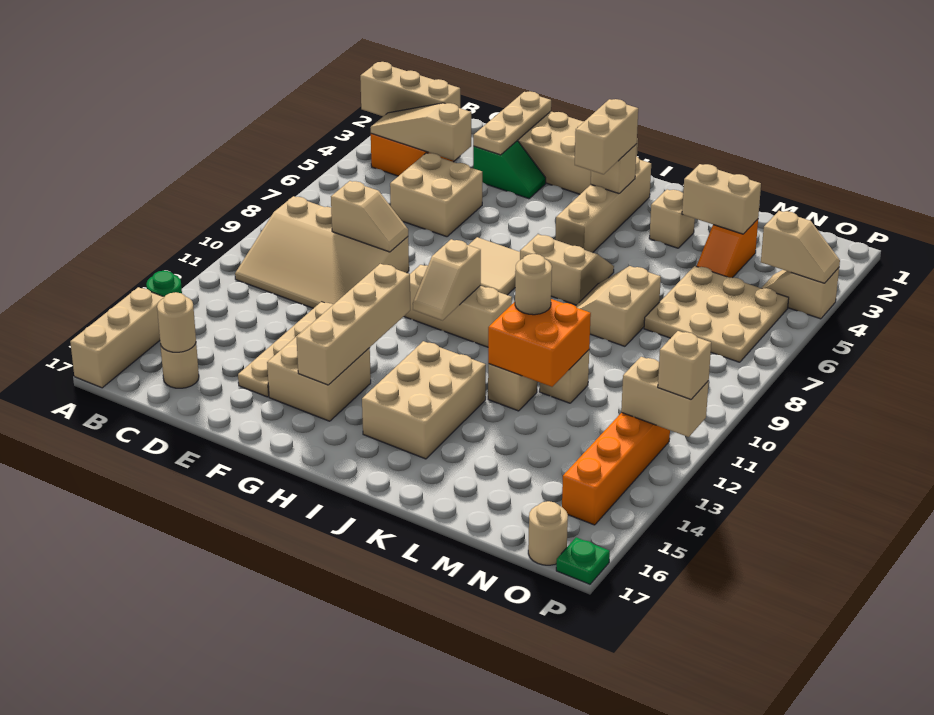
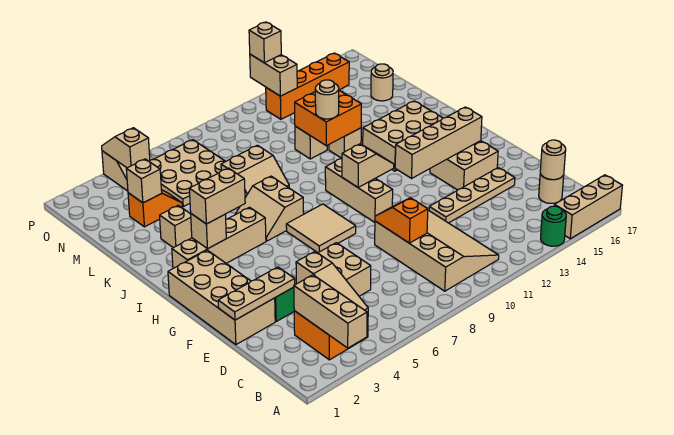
tan slope D9:E9 level 2 top D -> orange slope D9:E9 level 2 top D
tan brick L3:M3 level 2 -> tan brick M3 level 2
tan round brick O17 level 1 -> tan round brick M16 level 1
green plate P17 level 1 -> none

